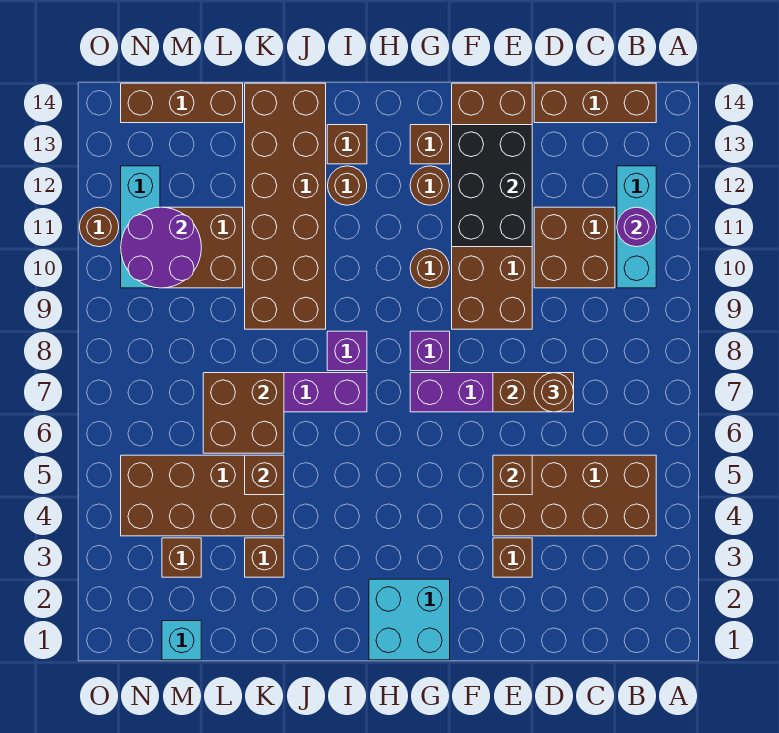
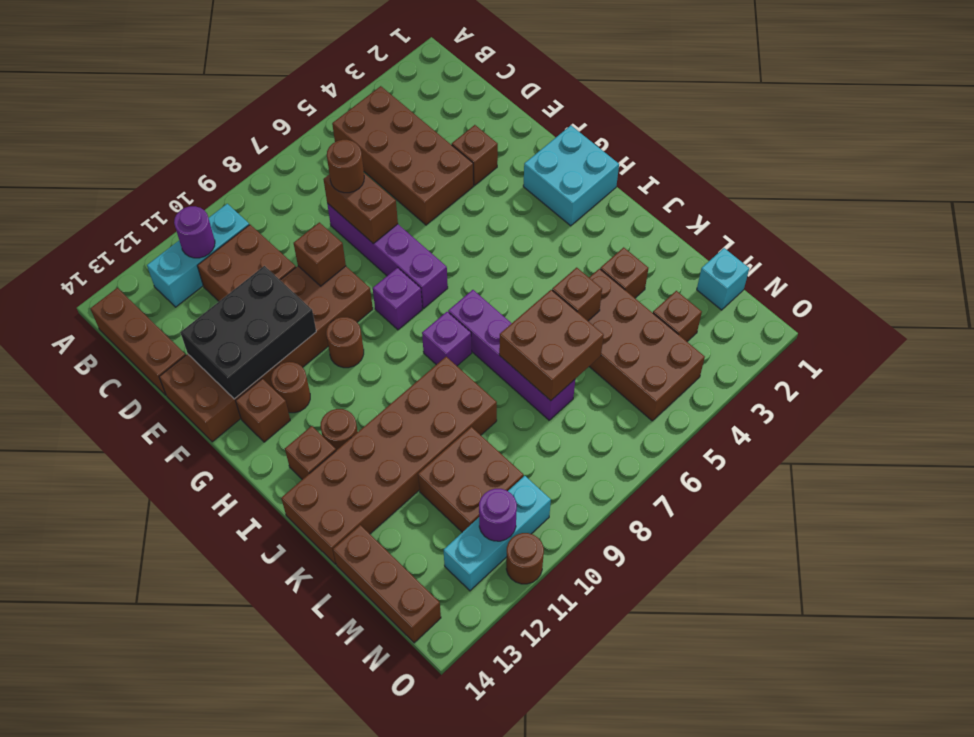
brown brick E5 level 2 -> brown brick E9 level 2
purple round brick M10:N11 level 2 -> purple round brick N11 level 2

